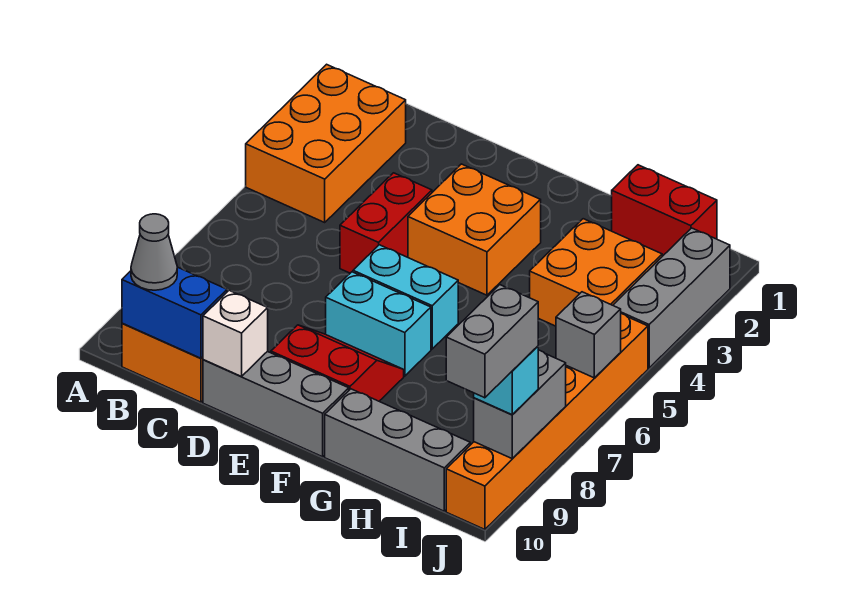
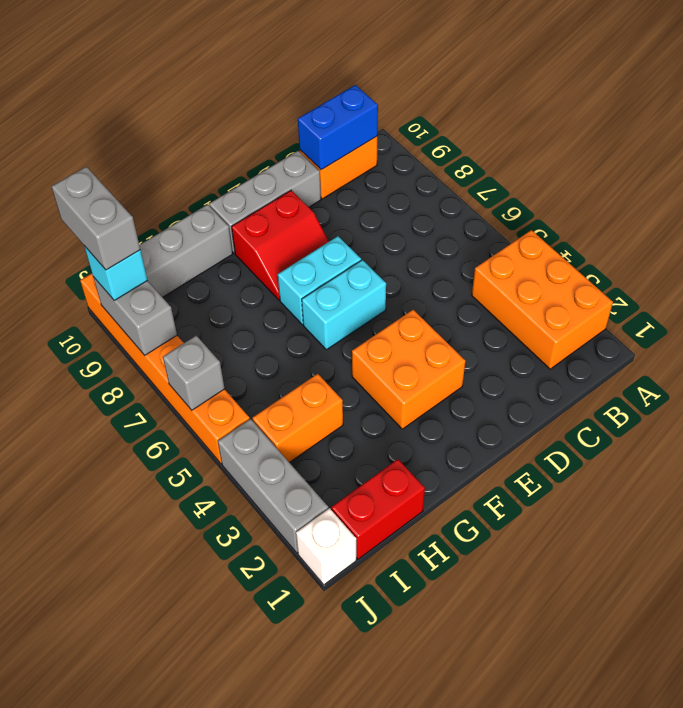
grey cone B10 level 3 -> none
red brick D4:D5 level 1 -> none
white brick D10 level 2 -> white brick J1 level 1
orange brick H3:I4 level 1 -> orange brick H4:I4 level 1

